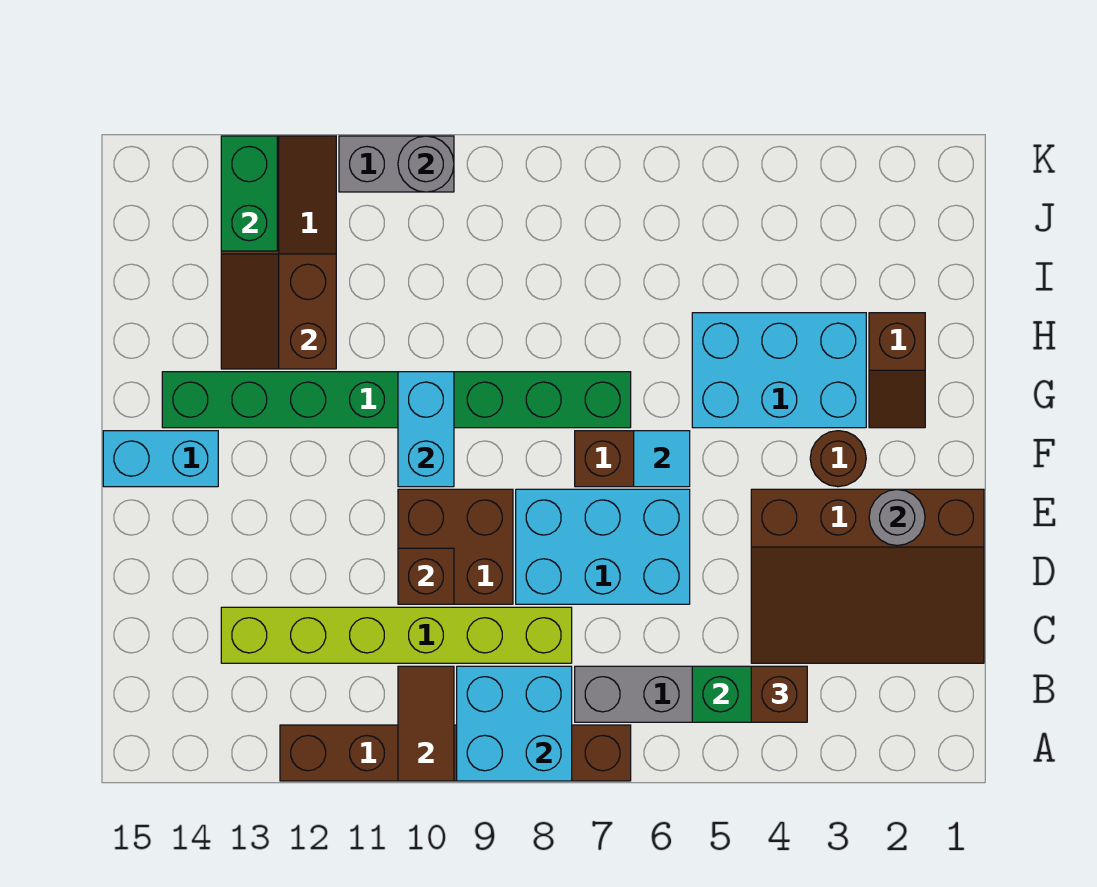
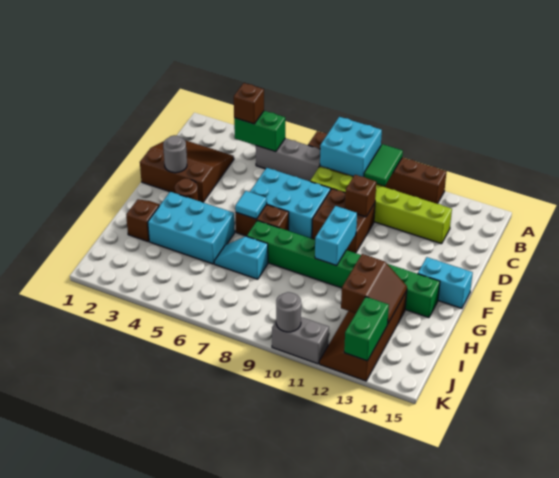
brown tile A10:B10 level 2 -> green tile A10:B10 level 2
brown slope C1:E4 level 1 top E -> brown slope C1:E3 level 1 top E
none -> cyan slope H6:H7 level 1 top 7

